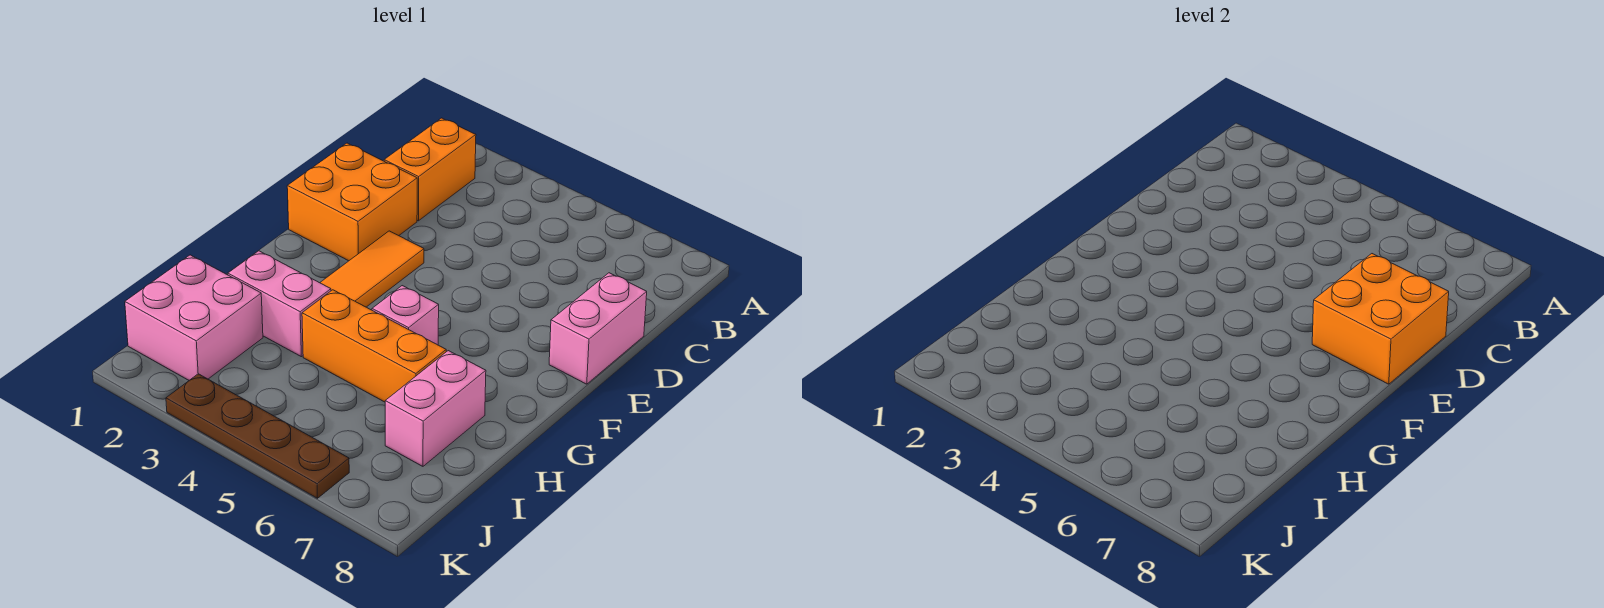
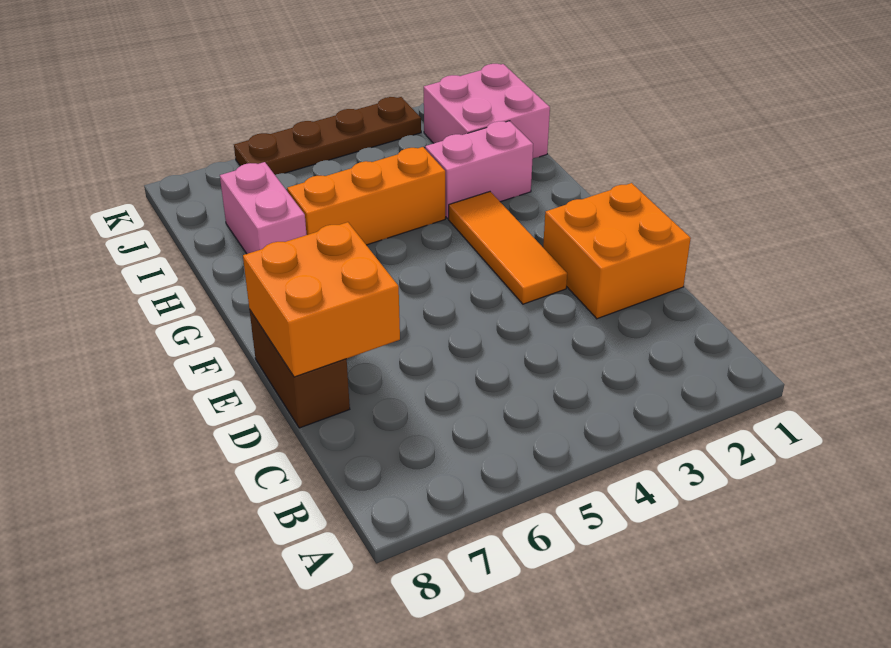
orange brick B2:C2 level 1 -> none
pink brick D8:E8 level 1 -> brown brick D8:E8 level 1
pink brick G5 level 1 -> none

